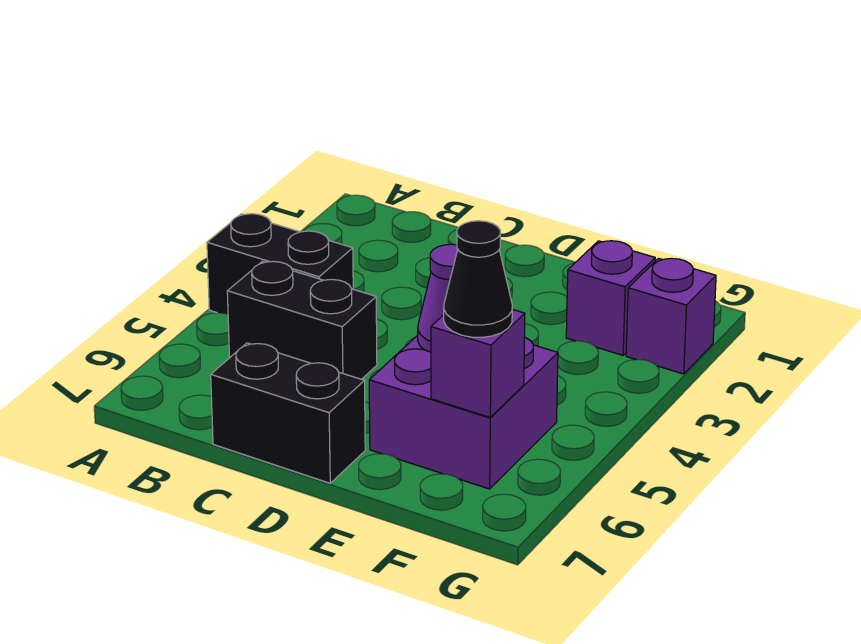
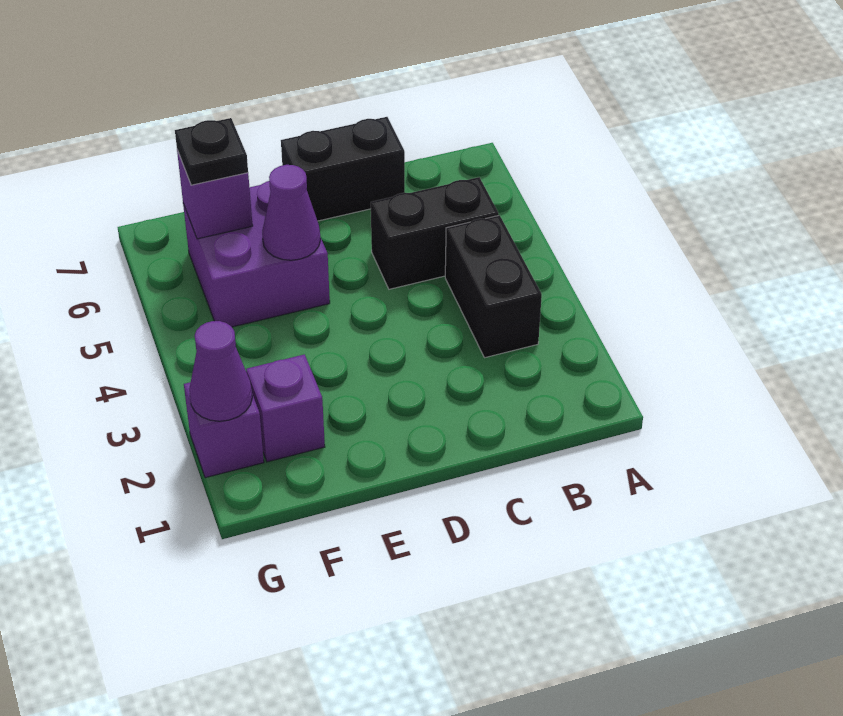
black brick A4:B4 level 1 -> black brick B3:B4 level 1
black cone F6 level 3 -> black plate F6 level 3
none -> purple cone G2 level 2

